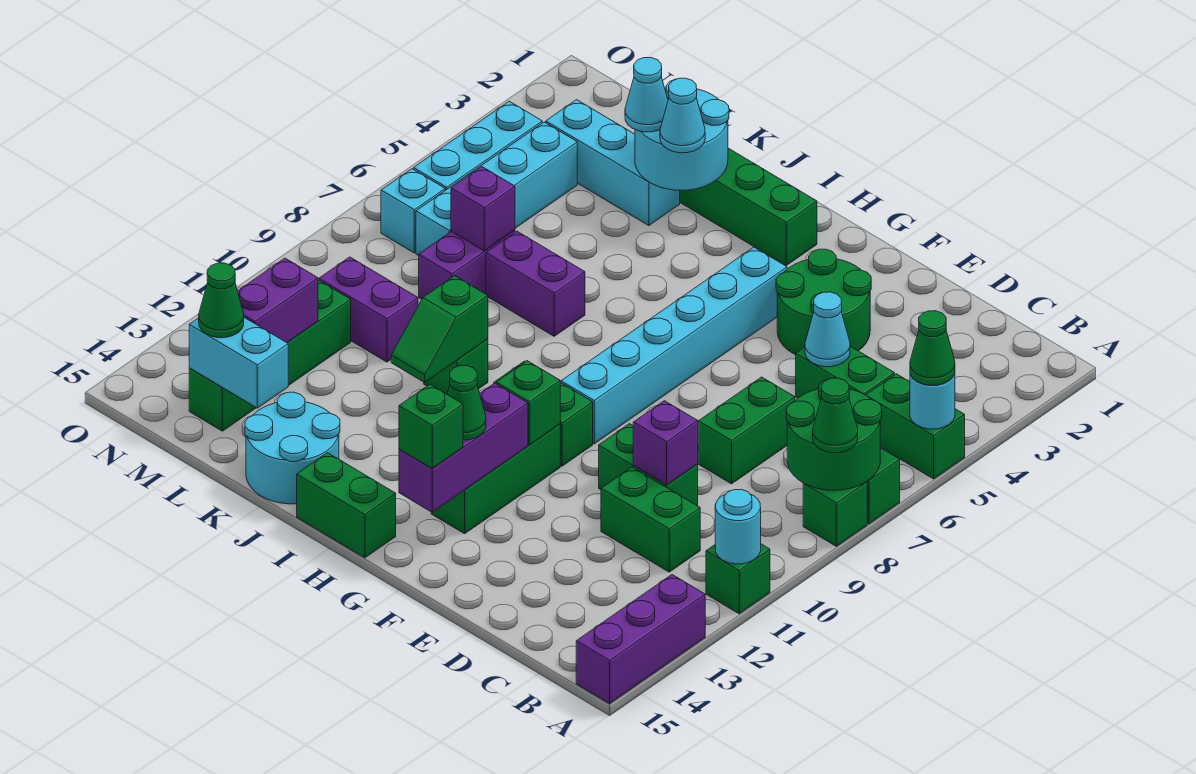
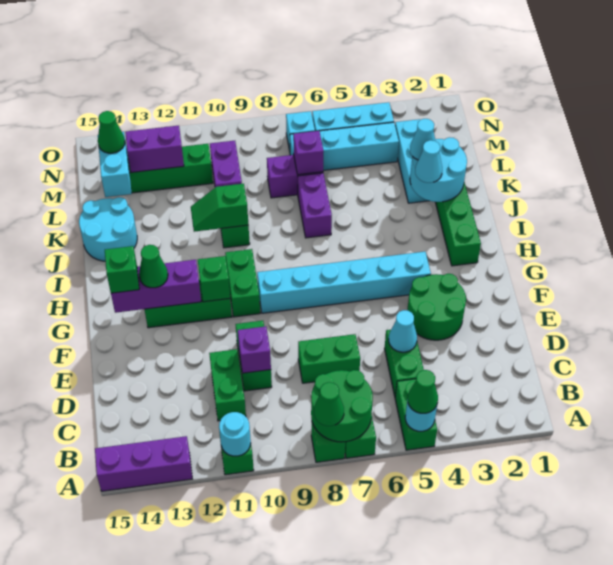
green brick H15:I15 level 1 -> none

